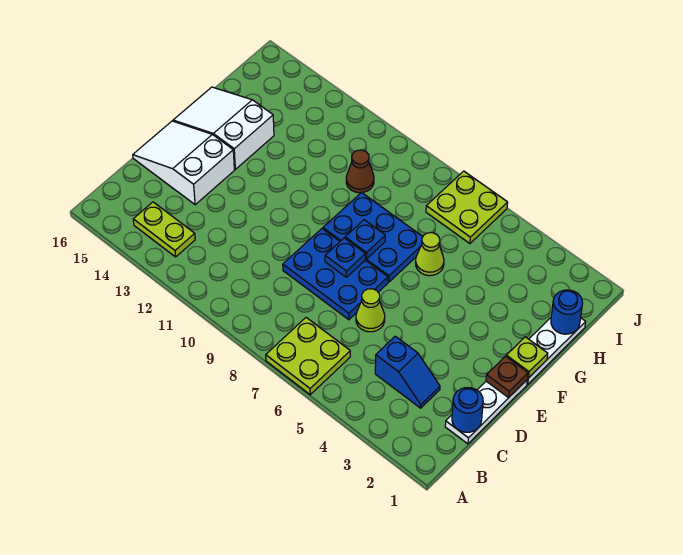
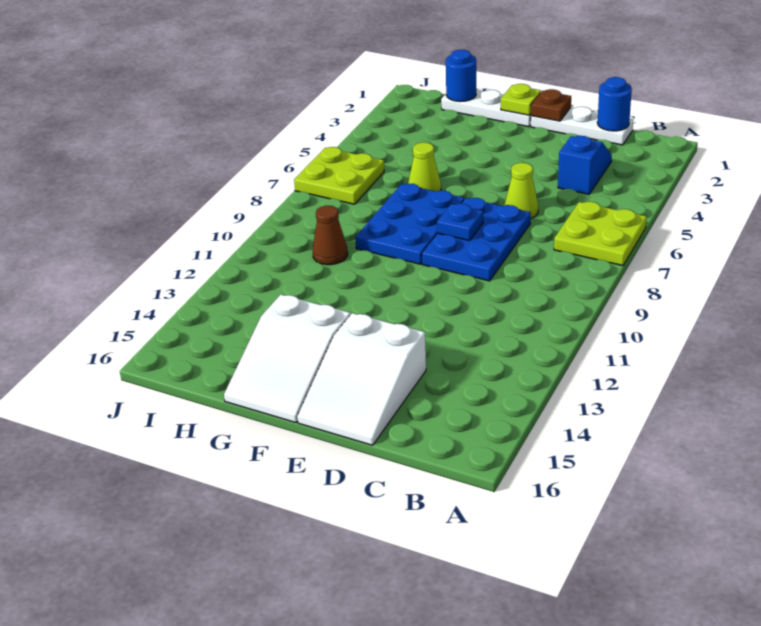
lime plate B13:B14 level 1 -> none
blue plate F8 level 2 -> none

